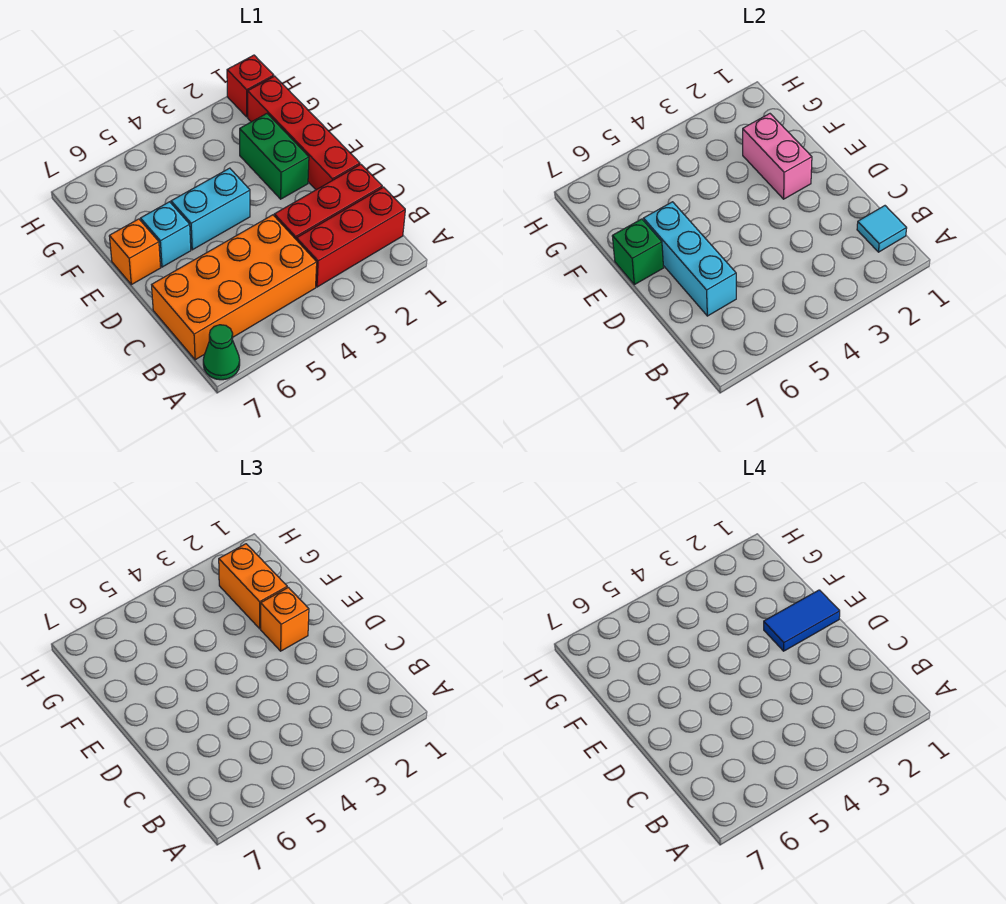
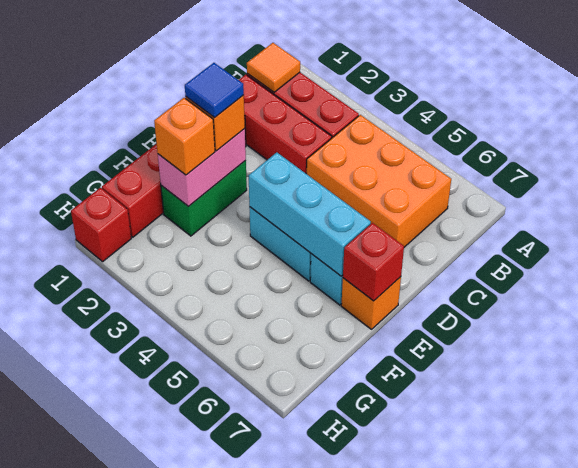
green cone A7 level 1 -> none
cyan tile B1 level 2 -> orange tile B1 level 2
orange brick B4:C7 level 1 -> orange brick B4:C6 level 1
cyan brick C6:E6 level 2 -> cyan brick E4:E6 level 2
blue tile E1:E2 level 4 -> blue tile E2 level 4
green brick E7 level 2 -> red brick E7 level 2
orange brick F2:G2 level 3 -> orange brick F2 level 3

